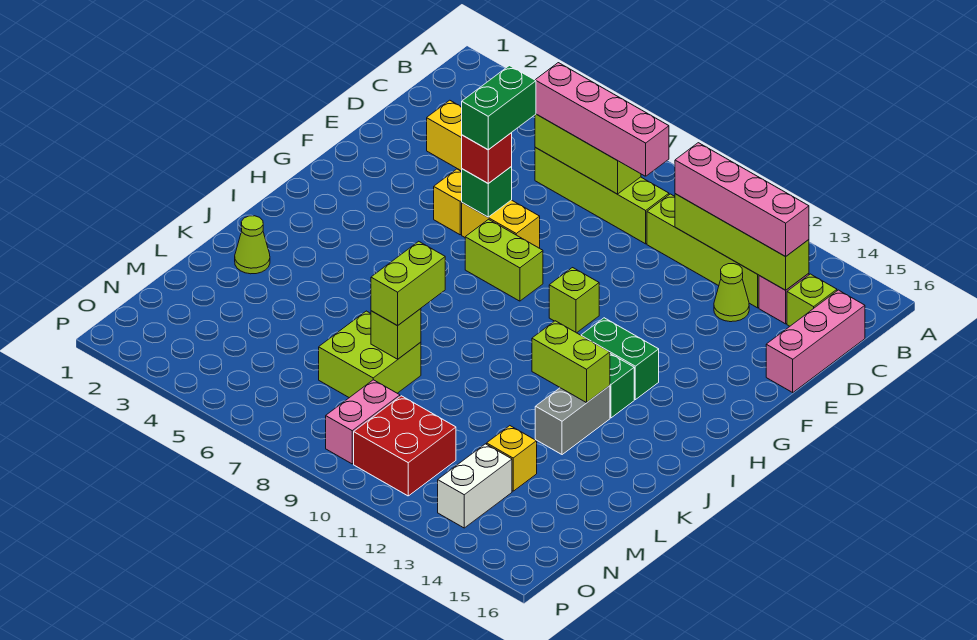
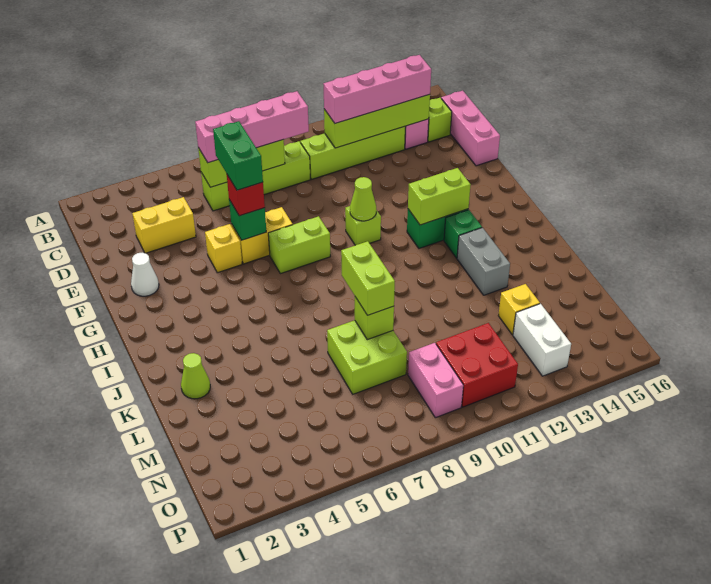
lime cone D13 level 1 -> lime cone G10 level 2
none -> white cone F2 level 1
lime brick J12:J13 level 2 -> lime brick H12:H13 level 2

